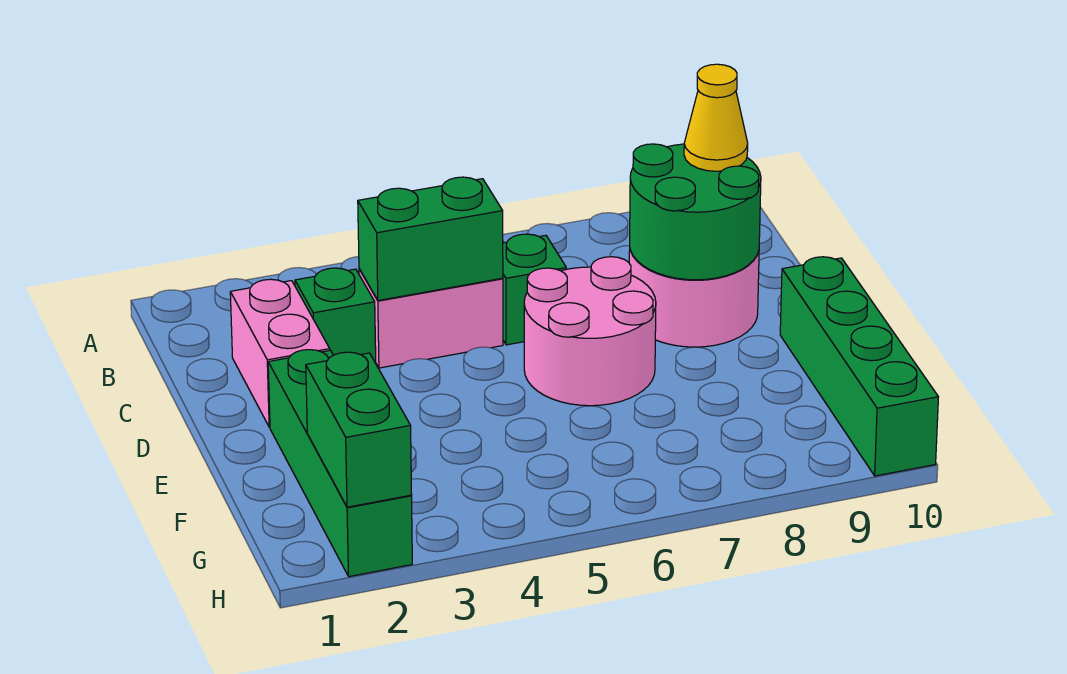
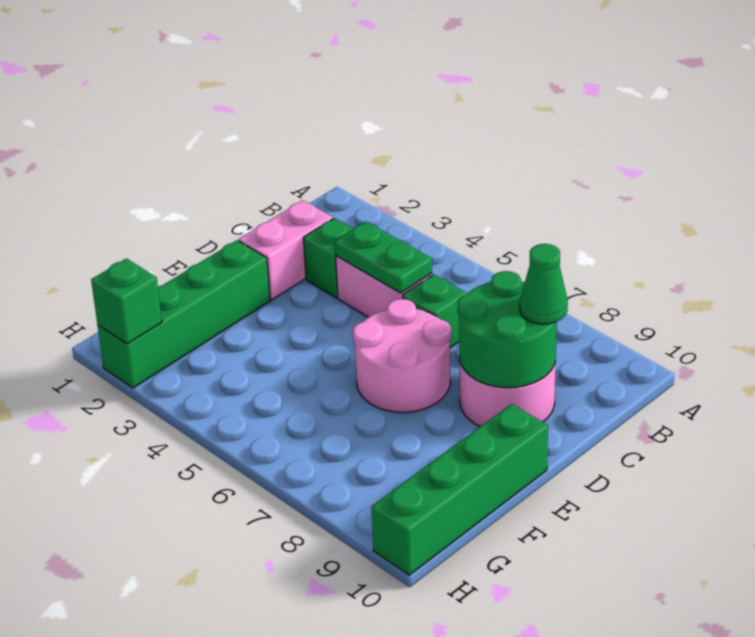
green brick C4:C5 level 2 -> green plate C4:C5 level 2
yellow cone C9 level 3 -> green cone C9 level 3
green brick G2:H2 level 2 -> green brick H2 level 2

